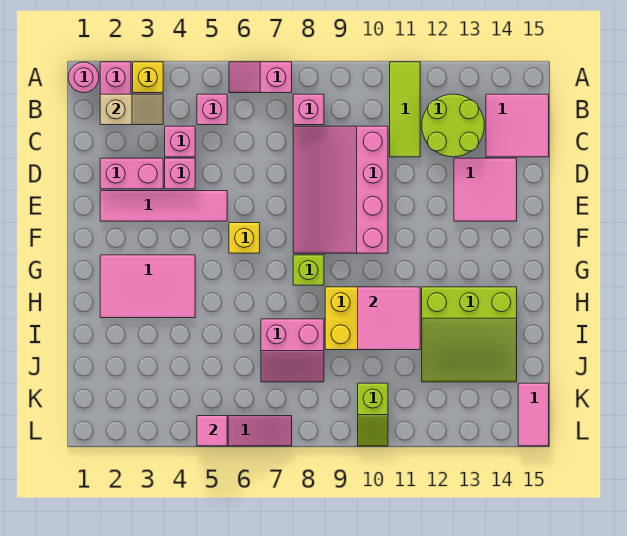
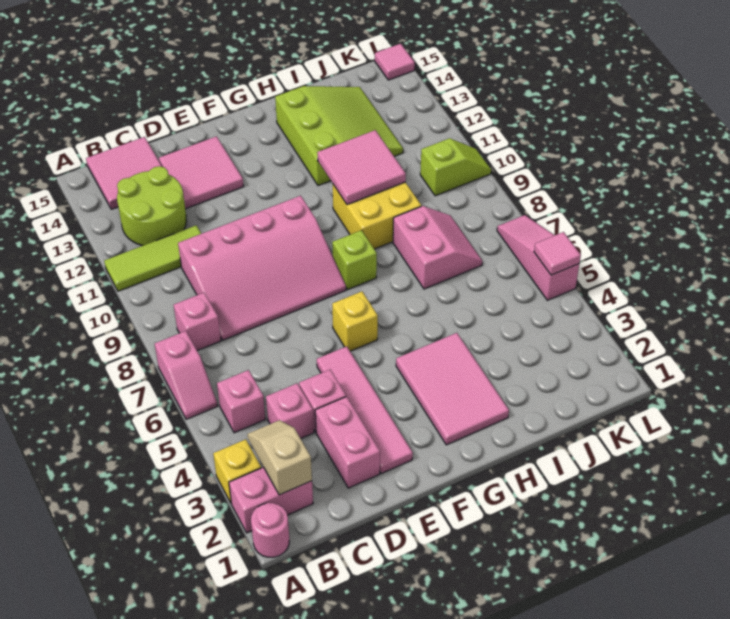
pink tile K15:L15 level 1 -> pink tile L15 level 1

